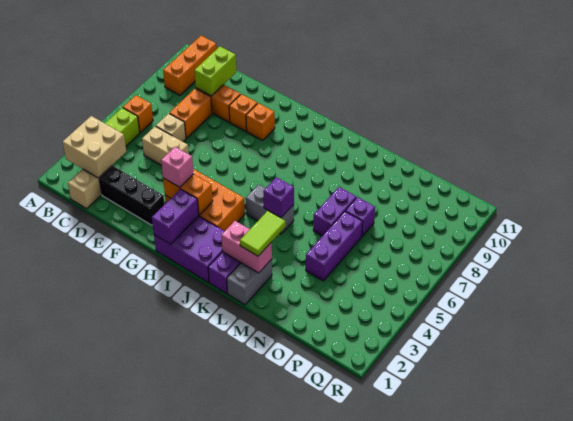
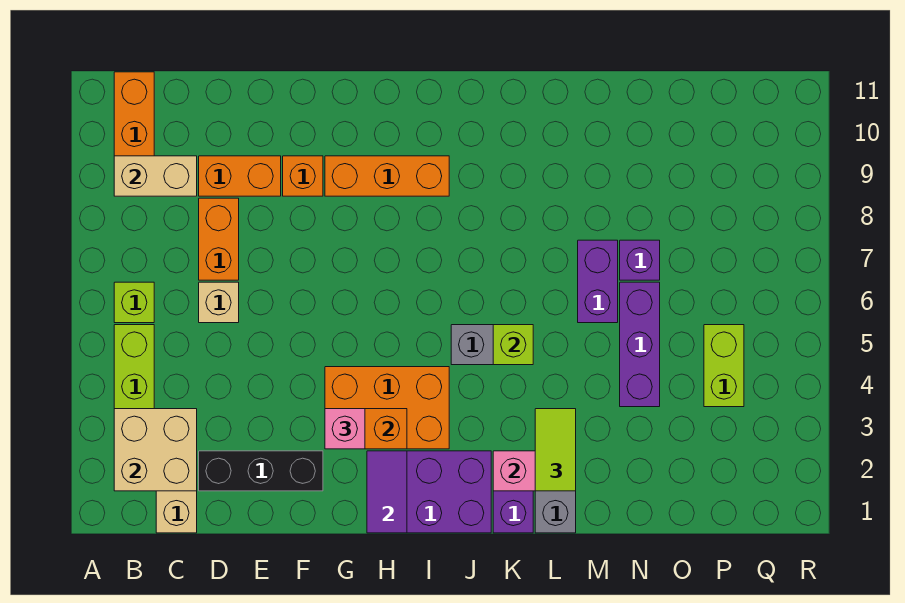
orange brick B6 level 1 -> lime brick B6 level 1
tan brick D5:E5 level 1 -> tan brick B9:C9 level 2
lime brick D9:D10 level 2 -> lime brick P4:P5 level 1
orange brick G9 level 1 -> orange brick G9:I9 level 1
purple brick H1:H2 level 2 -> purple tile H1:H2 level 2
purple brick K5 level 2 -> lime brick K5 level 2

